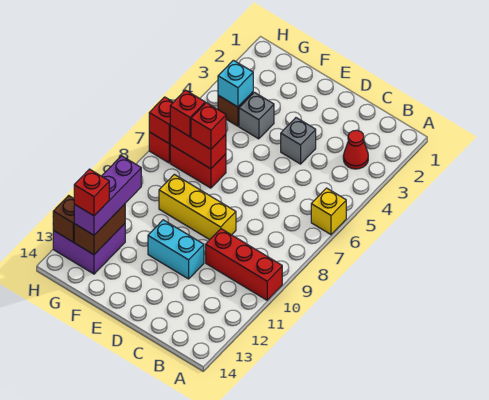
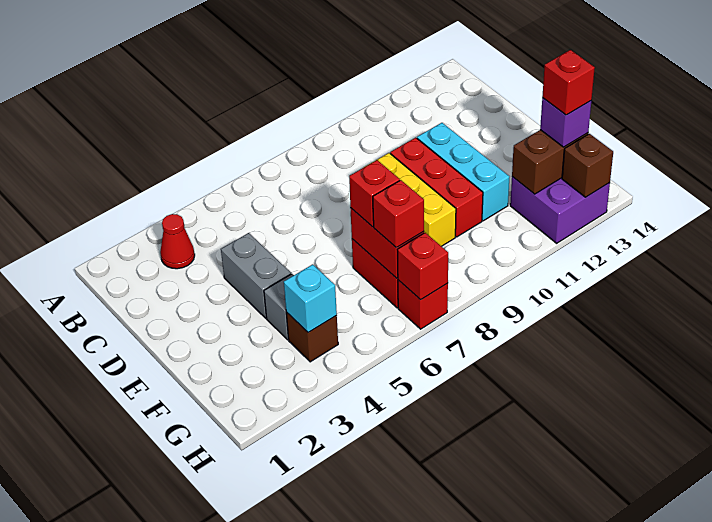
yellow brick A6 level 1 -> none
red brick A10:C10 level 1 -> red brick D10:F10 level 1
grey brick D4 level 1 -> grey brick D4:E4 level 1
cyan brick D11:E11 level 1 -> cyan brick D11:F11 level 1
purple brick G11:G13 level 3 -> purple brick G13 level 3

